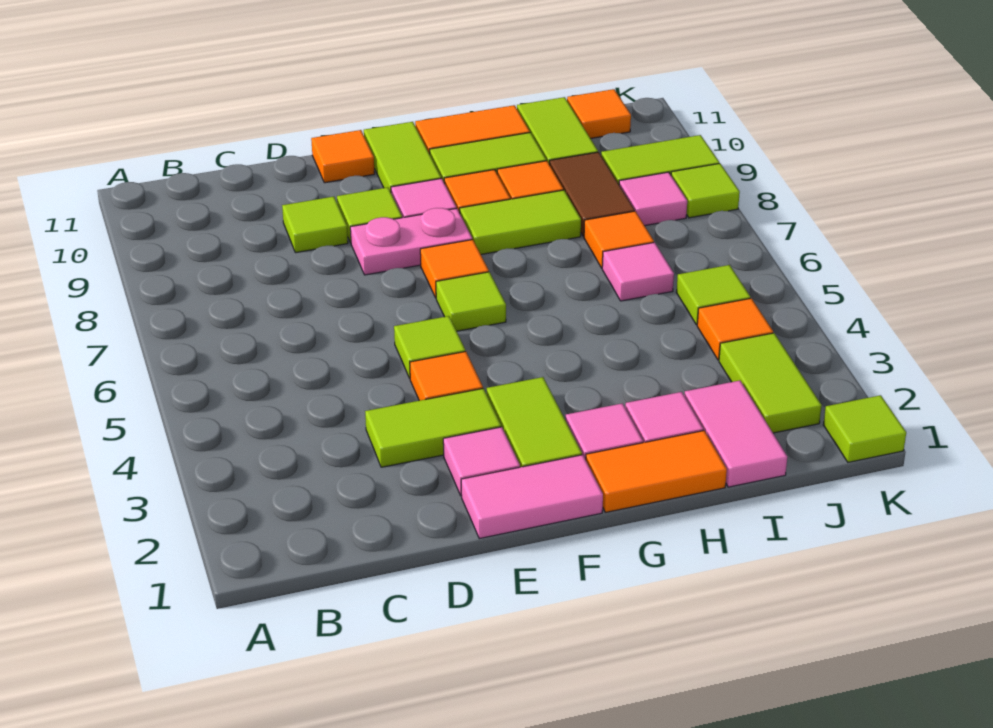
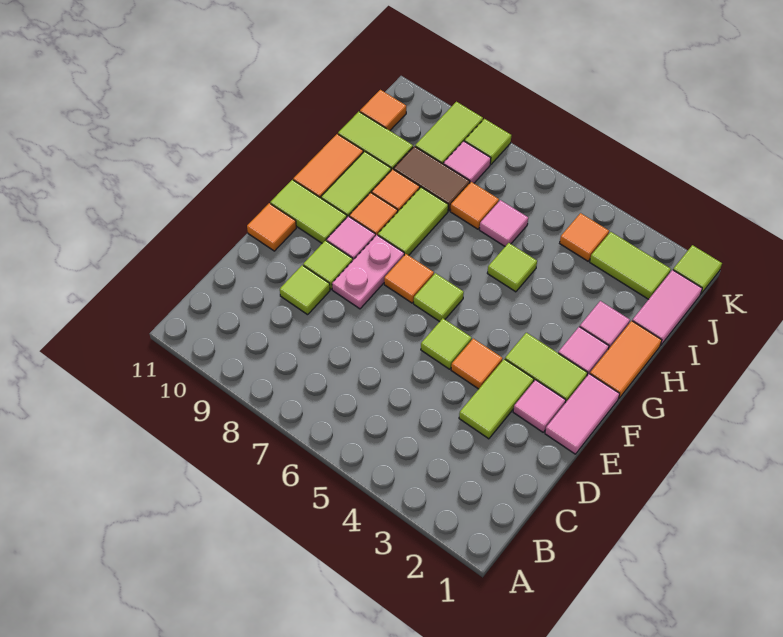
pink tile I1:I2 level 1 -> pink tile I1:J1 level 1
lime tile J5 level 1 -> lime tile H5 level 1

